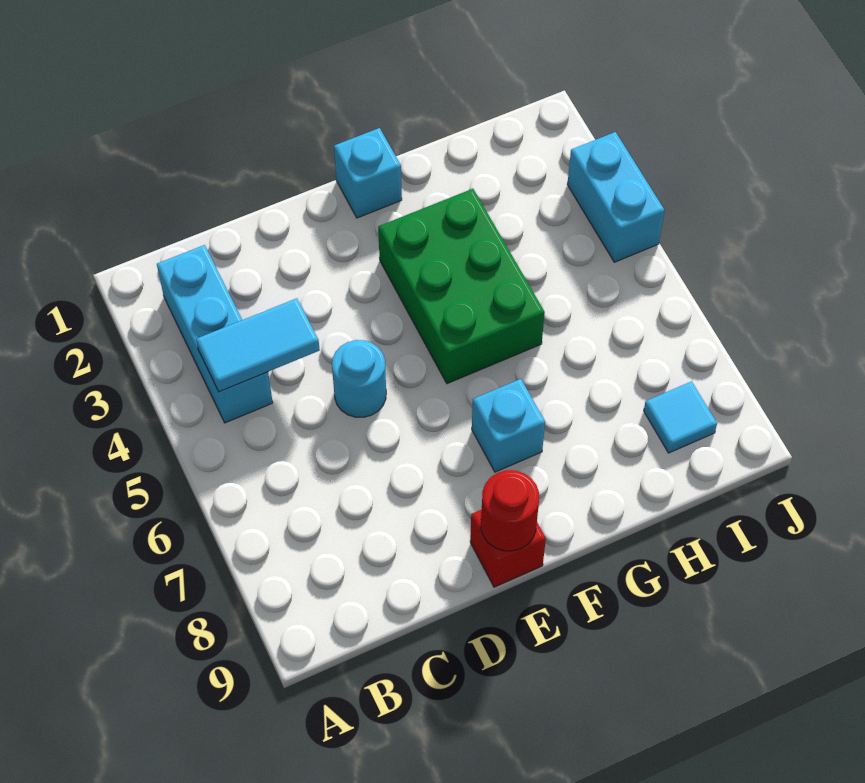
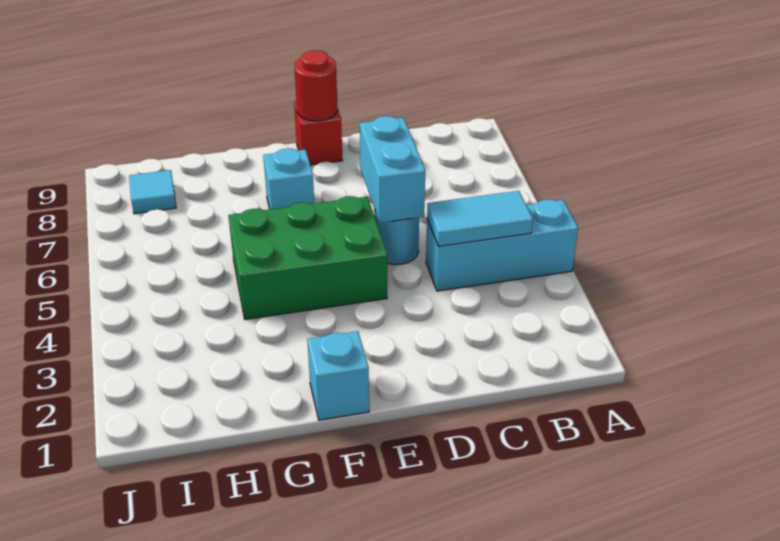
cyan brick B2:B4 level 1 -> cyan brick A4:C4 level 1
green brick F3:G5 level 1 -> green brick E4:G5 level 1
cyan brick J3:J4 level 1 -> cyan brick D5:D6 level 2

